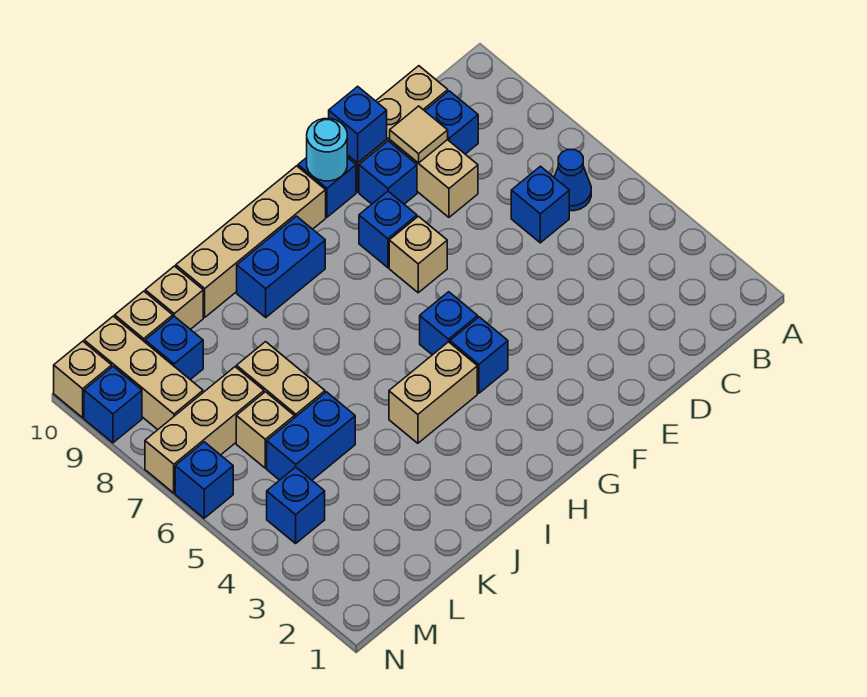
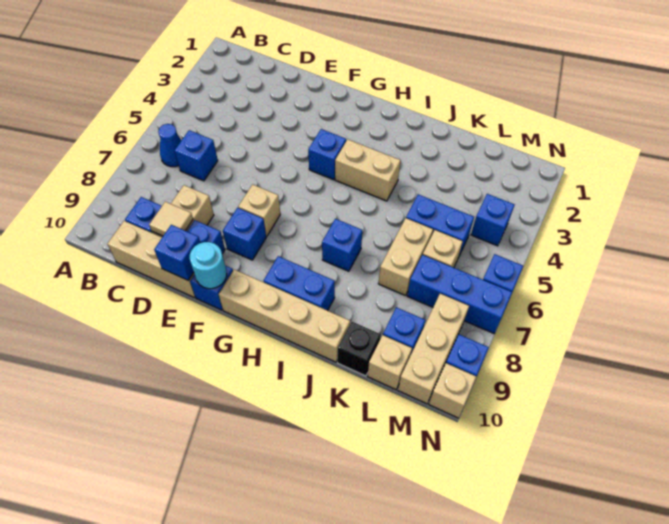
blue brick G5 level 1 -> blue brick I7 level 1
tan brick K10 level 1 -> black brick K10 level 1
tan brick L7:N7 level 1 -> blue brick L7:N7 level 1

